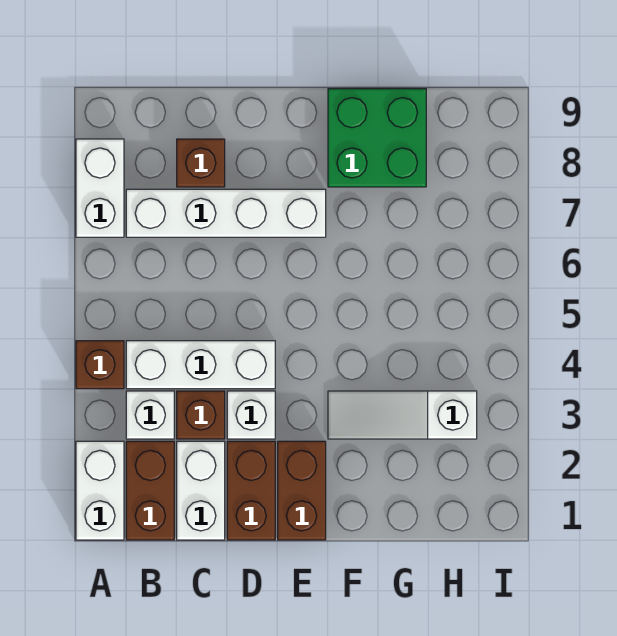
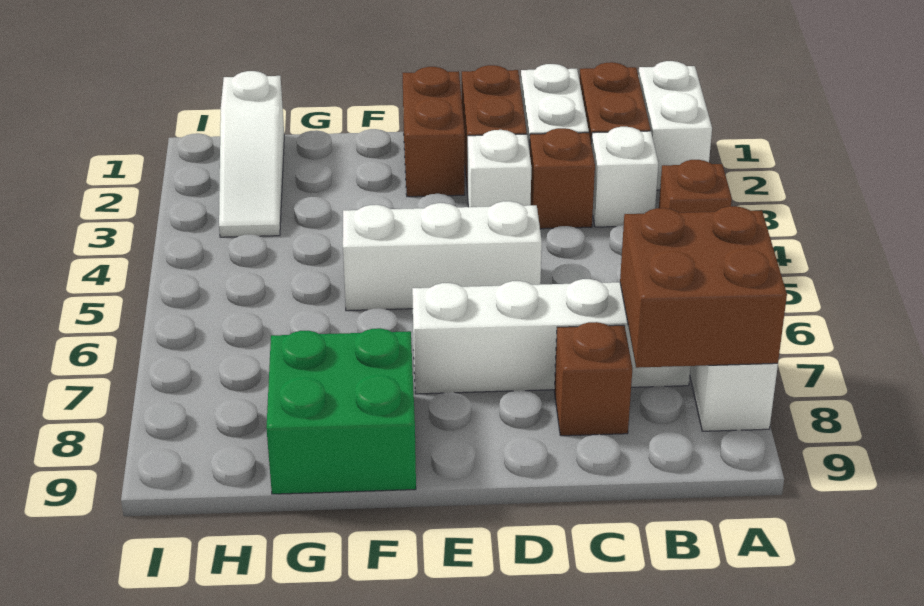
none -> brown brick A7:B8 level 2
white brick B4:D4 level 1 -> white brick D5:F5 level 1
white slope F3:H3 level 1 top H -> white slope H1:H3 level 1 top 1

